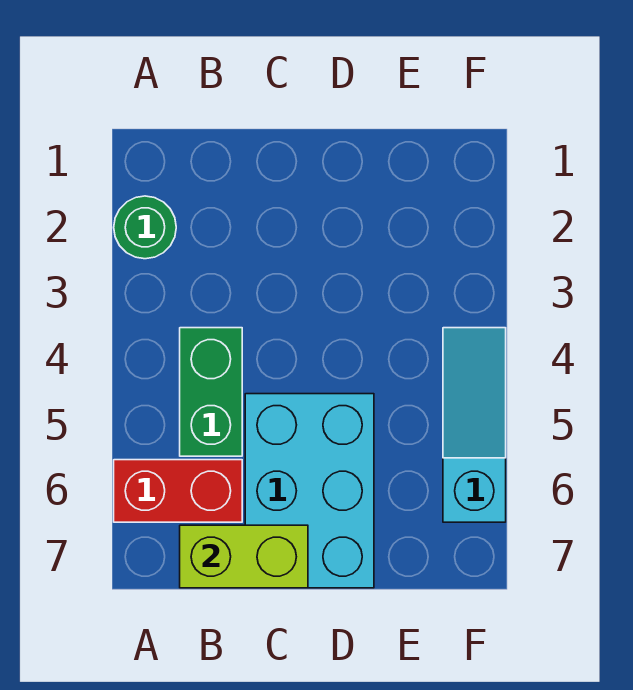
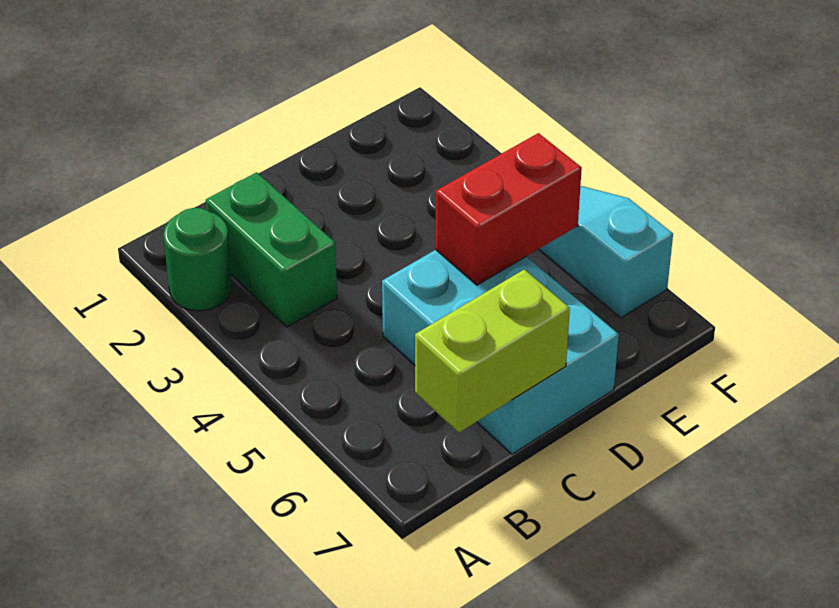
red brick A6:B6 level 1 -> red brick D5:E5 level 2
green brick B4:B5 level 1 -> green brick B2:B3 level 1

